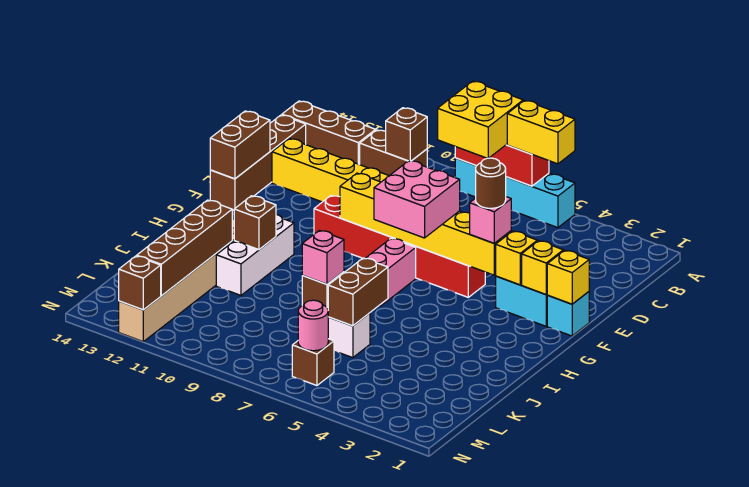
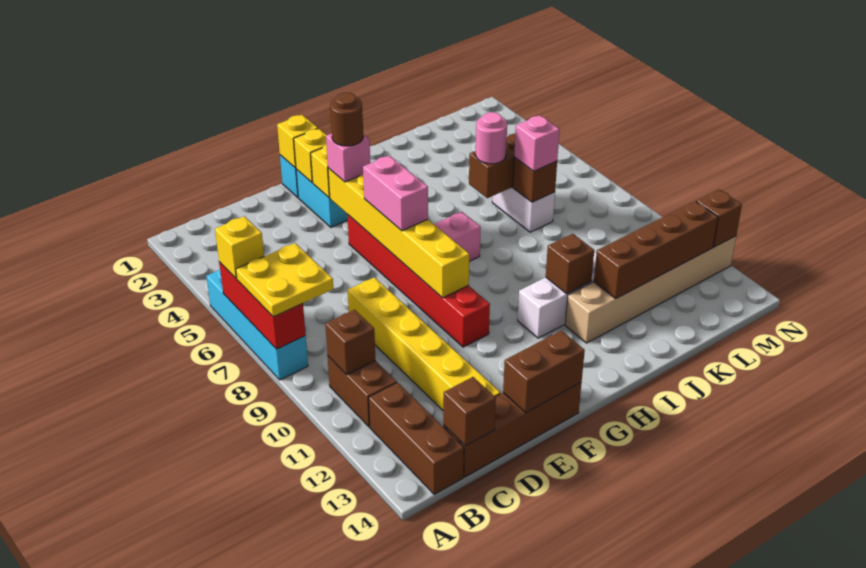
yellow brick A5:A6 level 3 -> yellow brick A6 level 3
yellow brick A7:B8 level 3 -> yellow plate A7:B8 level 3
pink brick F6:G7 level 3 -> pink brick F6:F7 level 3
brown brick M6 level 1 -> brown brick C14 level 2
pink round brick M6 level 2 -> pink round brick J6 level 3

